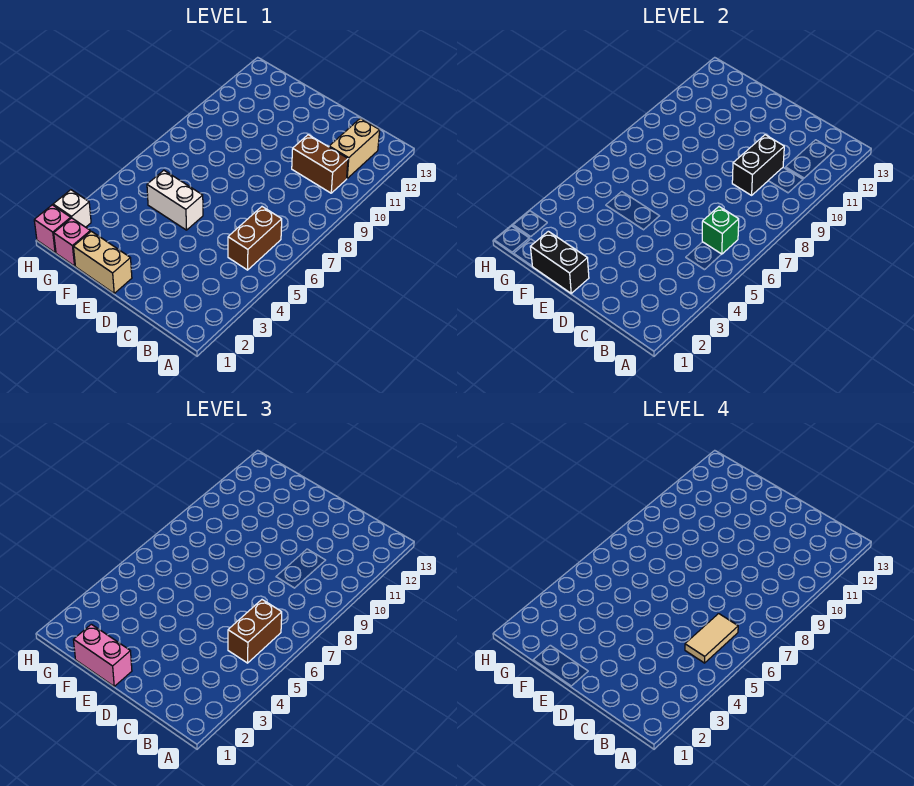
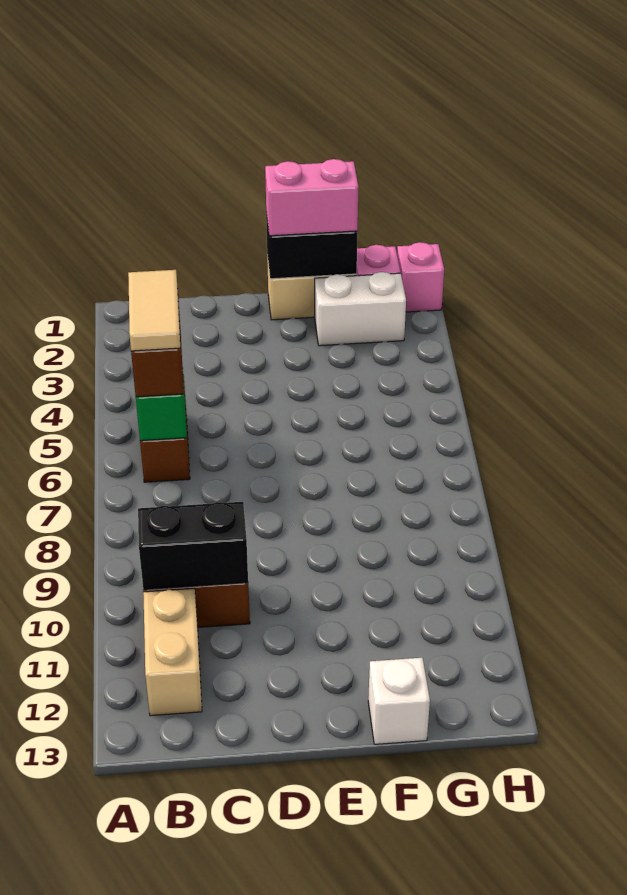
black brick C9:C10 level 2 -> black brick B10:C10 level 2
white brick E5:F5 level 1 -> white brick F2:G2 level 1
white brick H2 level 1 -> white brick F13 level 1

